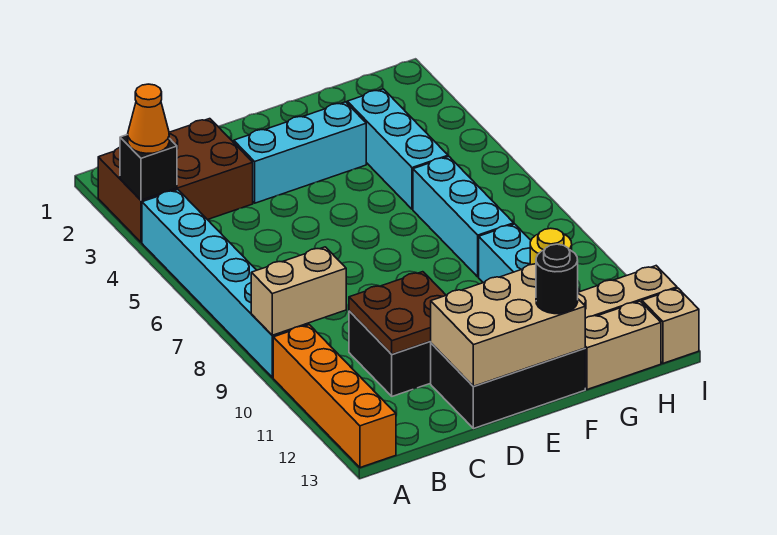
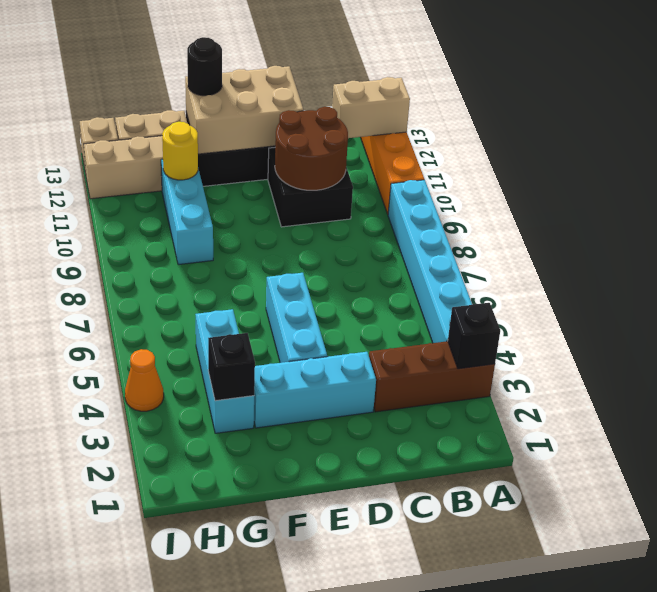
brown brick A2:C3 level 1 -> brown brick A3:C3 level 1
orange cone A3 level 3 -> orange cone I4 level 1
tan brick A9:B9 level 2 -> tan brick A12:B12 level 2
brown plate C10:D11 level 2 -> brown round brick C10:D11 level 2
none -> black brick G3 level 2
cyan brick G6:G8 level 1 -> cyan brick E4:E6 level 1

